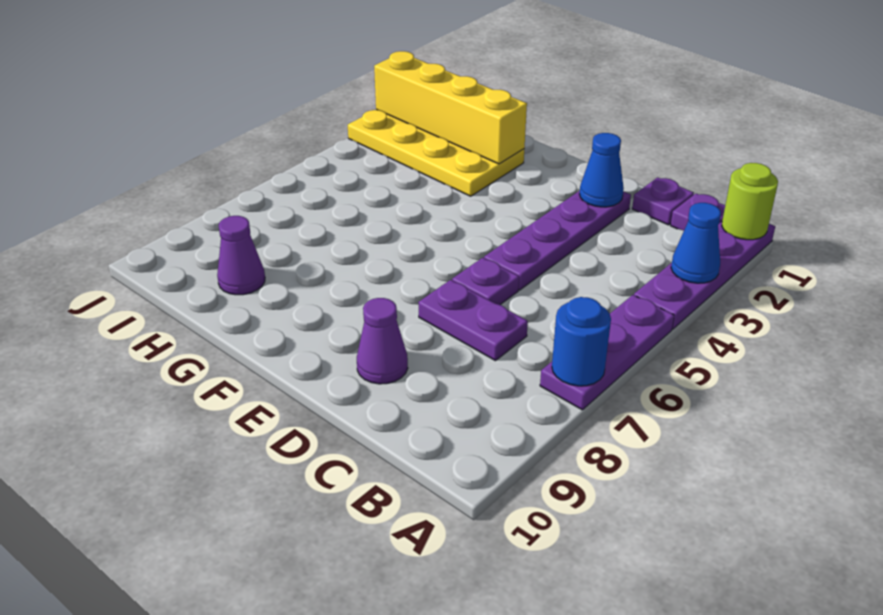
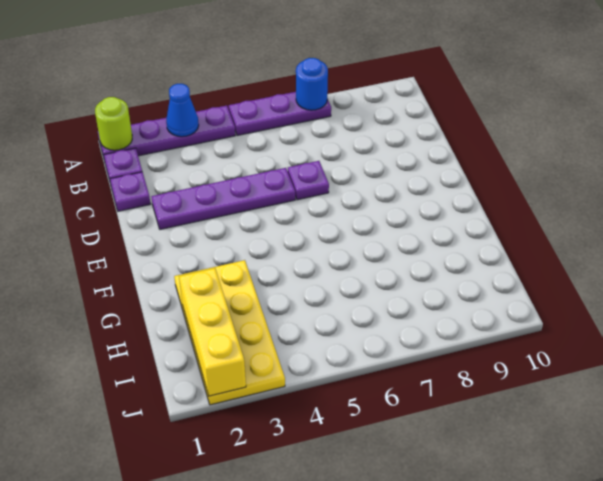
purple plate C7:D7 level 1 -> none
blue cone D2 level 2 -> none
purple cone D9 level 1 -> none
yellow brick G2:J2 level 2 -> yellow brick H2:J2 level 2
purple cone H9 level 1 -> none

